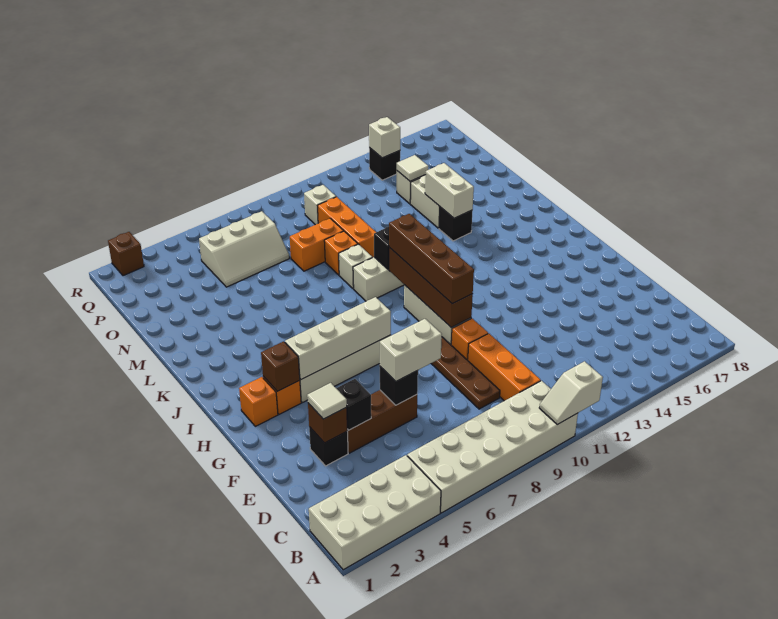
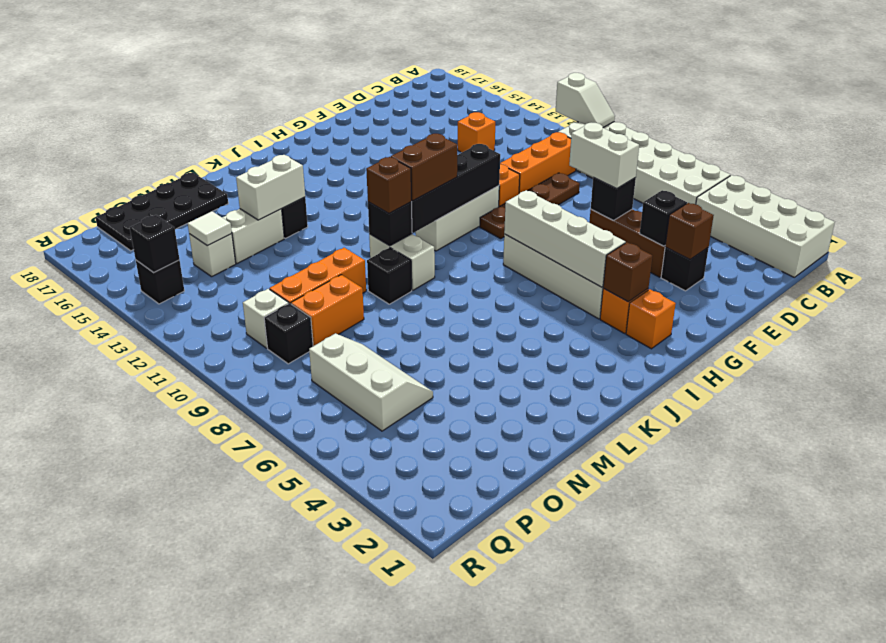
white tile E3 level 3 -> none
brown brick G10:J10 level 2 -> black brick G10:J10 level 2
brown brick G10:J10 level 3 -> brown brick I10:J10 level 3
white brick L9 level 1 -> black brick L9 level 1
orange brick M9 level 1 -> orange brick D13 level 1
none -> black plate M17:P18 level 1
orange brick N8:N9 level 1 -> orange brick N9:O9 level 1
none -> black brick P9 level 1
white brick Q14 level 2 -> black brick Q14 level 2
brown brick R2 level 1 -> brown brick K10 level 3

